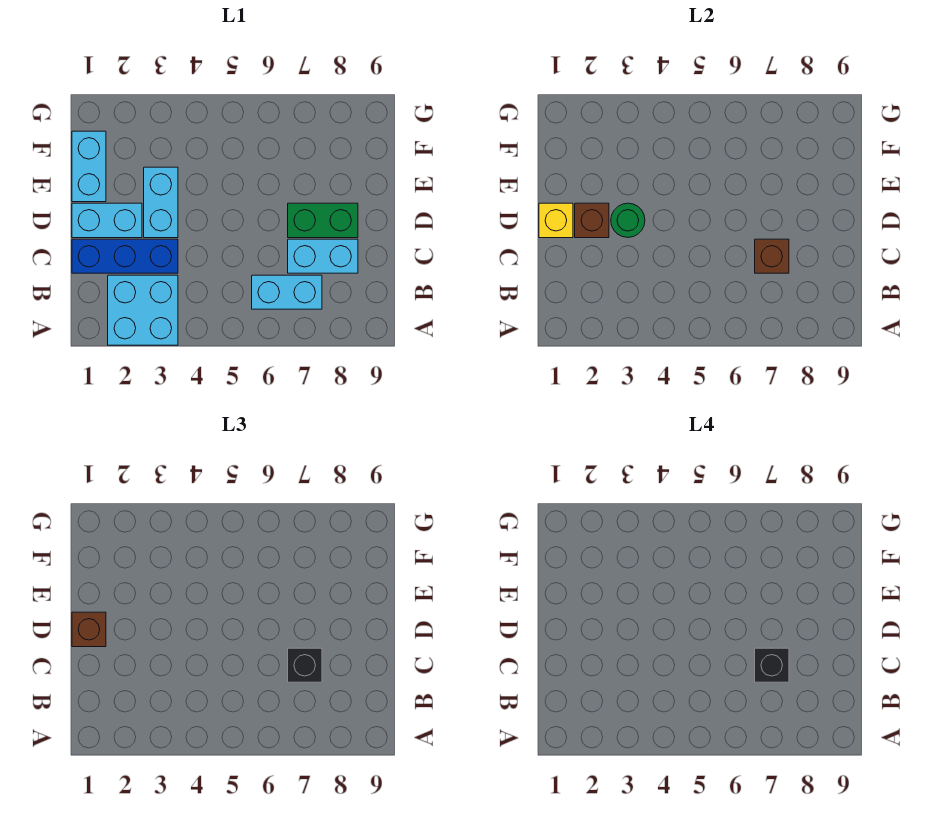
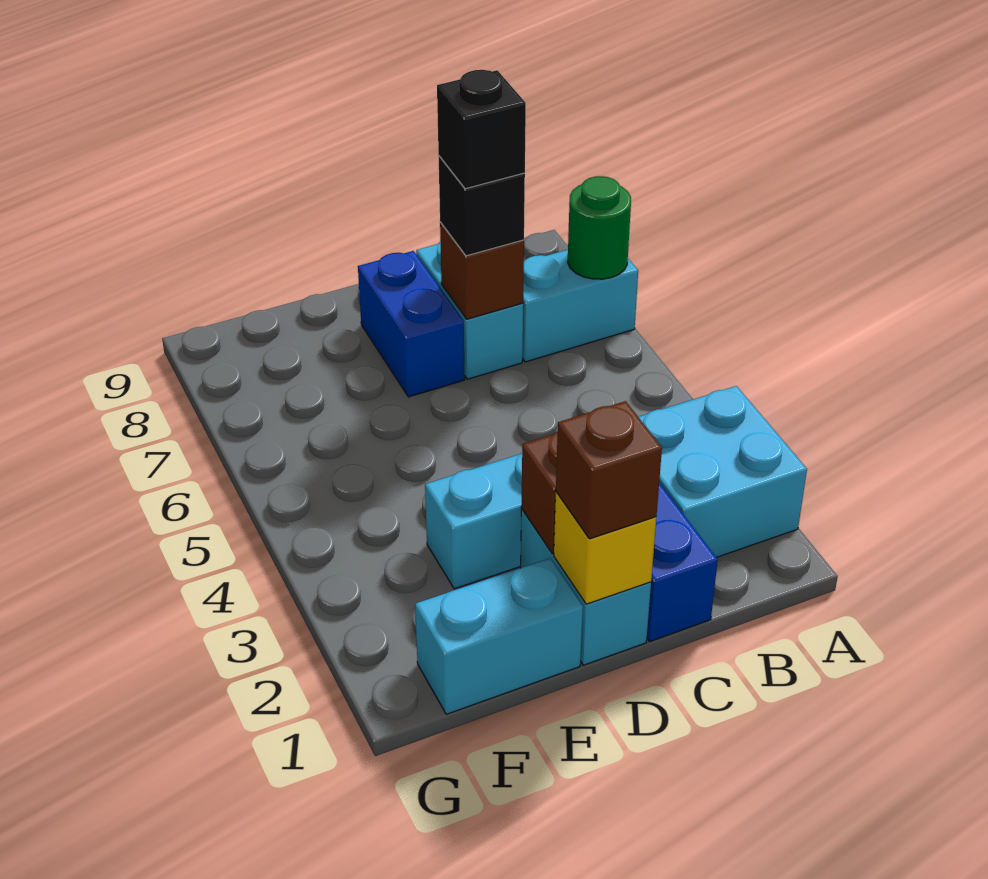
cyan brick B6:B7 level 1 -> cyan brick A7:B7 level 1
green round brick D3 level 2 -> green round brick A7 level 2
green brick D7:D8 level 1 -> blue brick D7:D8 level 1

